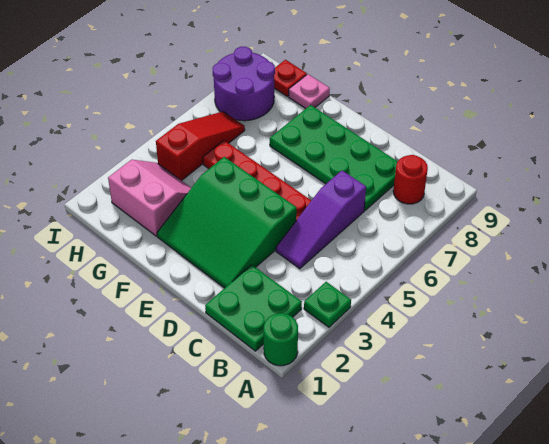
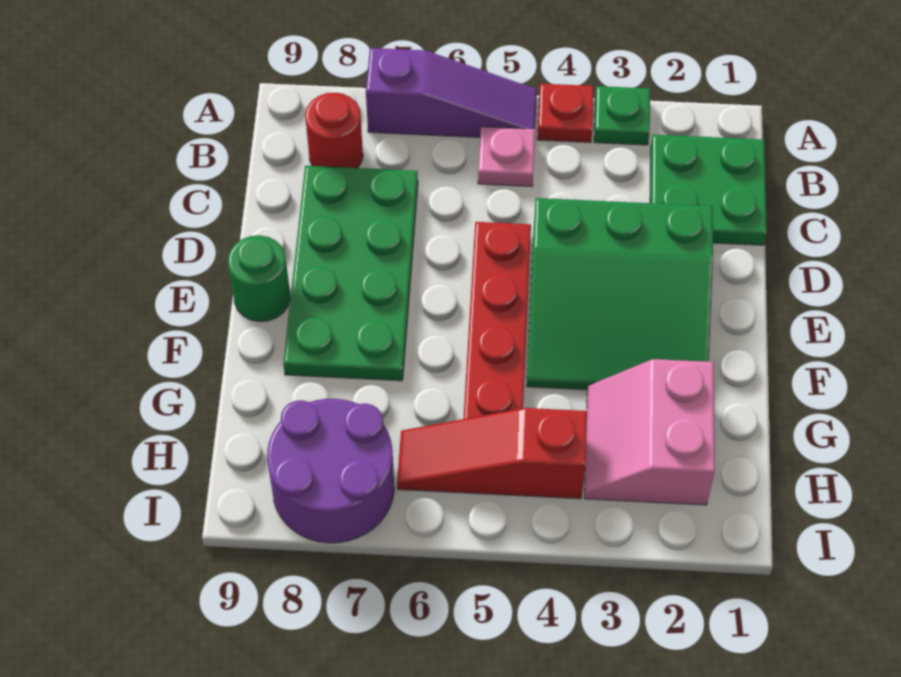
green round brick A1 level 1 -> green round brick E9 level 1
purple slope C4:C6 level 1 top 6 -> purple slope A5:A7 level 1 top 7
green slope D2:F4 level 1 top 4 -> green slope D2:F4 level 1 top D
pink plate G9 level 1 -> pink plate B5 level 1
red plate H9 level 1 -> red plate A4 level 1

